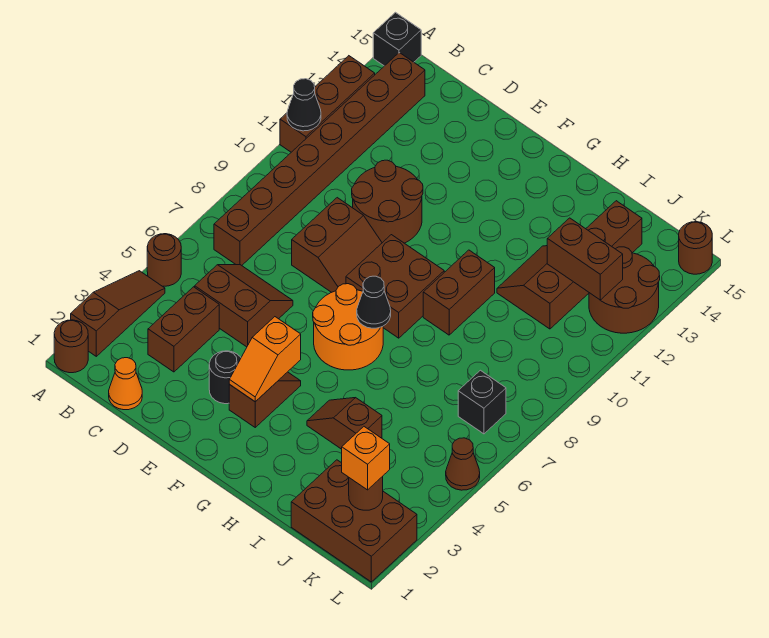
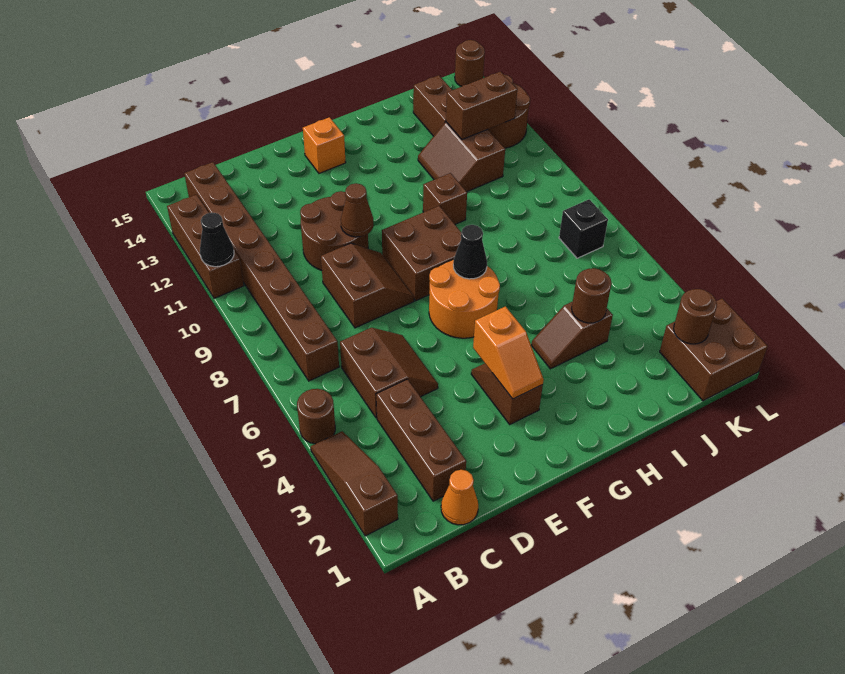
brown round brick A1 level 1 -> brown round brick I4 level 2
black brick A15 level 1 -> none
brown brick C3:C4 level 1 -> brown brick C2:C4 level 1
brown slope C5:D6 level 1 top 5 -> brown slope C5:D6 level 1 top C
black round brick E3 level 1 -> none
brown brick H9:H10 level 1 -> brown brick H10 level 1
brown brick J1:L2 level 1 -> brown brick K1:L2 level 1
orange brick K2 level 3 -> orange brick F14 level 1
brown cone L5 level 1 -> brown cone E10 level 2

